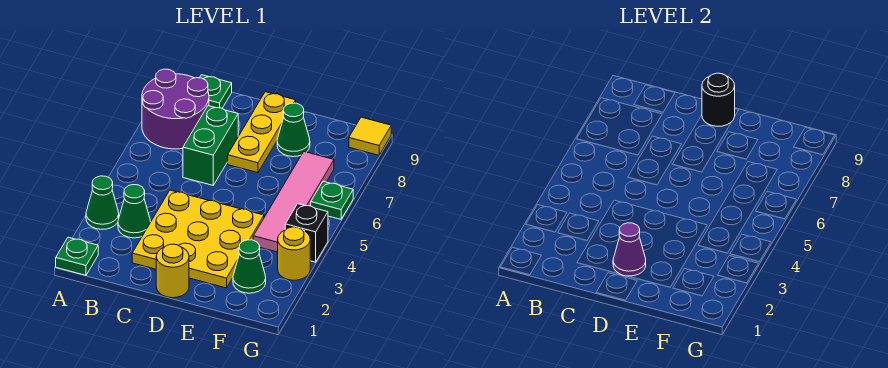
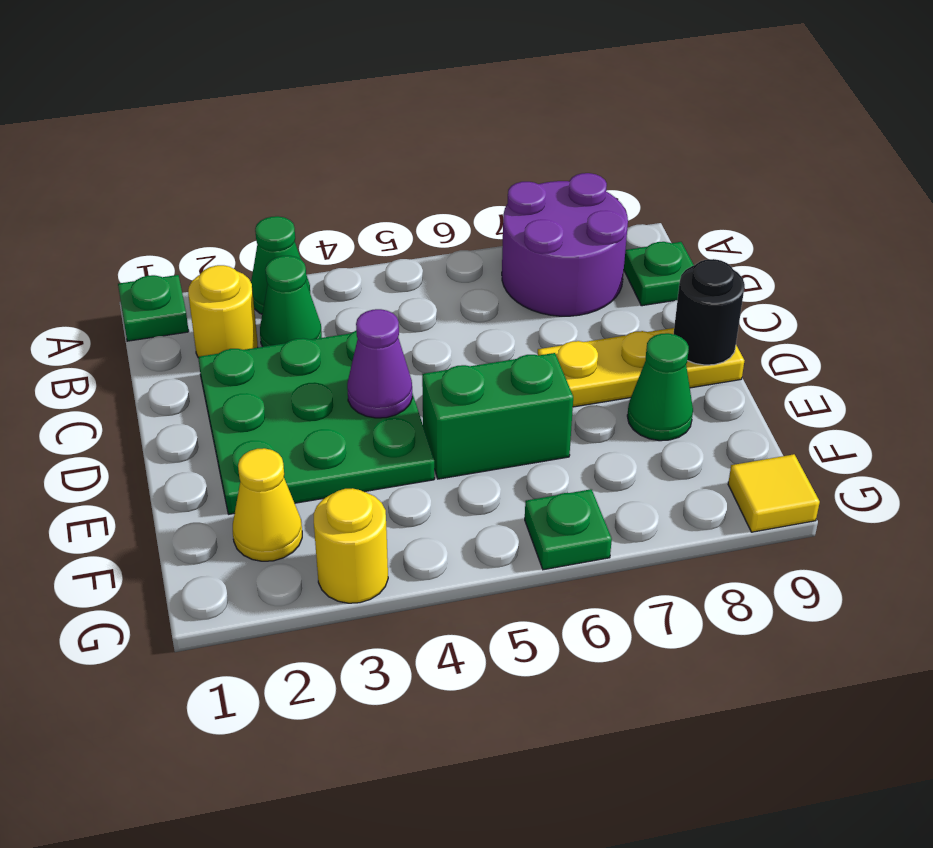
yellow plate C2:E4 level 1 -> green plate C2:E4 level 1
green brick C6:C7 level 1 -> green brick E5:E6 level 1
yellow round brick D1 level 1 -> yellow round brick B2 level 1
purple cone D2 level 2 -> purple cone D4 level 2
green cone F2 level 1 -> yellow cone F2 level 1
pink tile F4:F7 level 1 -> none
black brick G4 level 1 -> none

